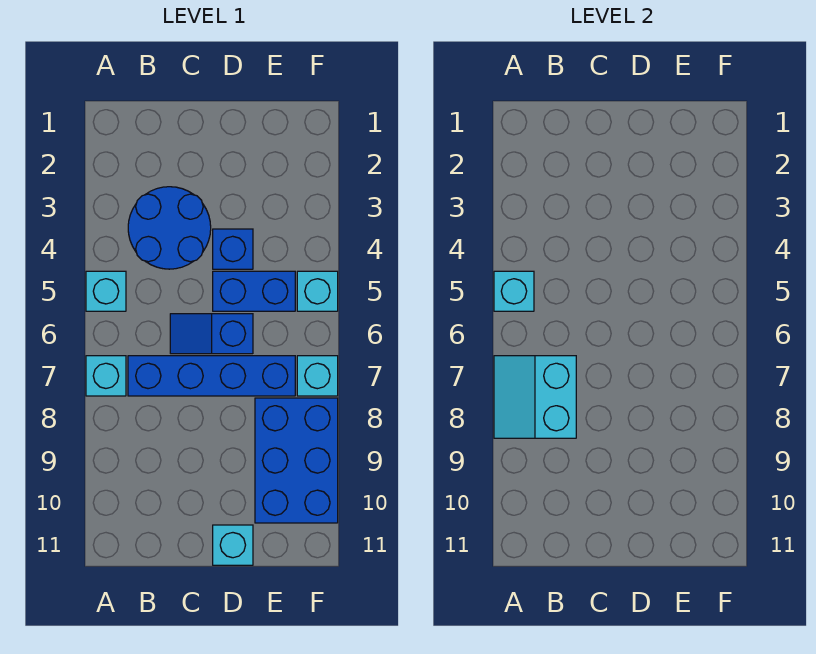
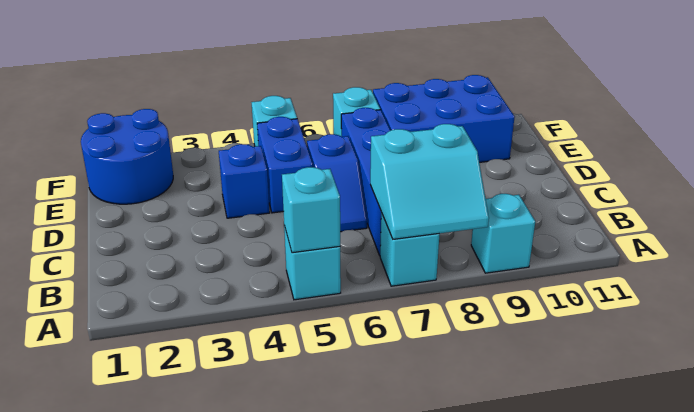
blue round brick B3:C4 level 1 -> blue round brick E1:F2 level 1
cyan brick D11 level 1 -> cyan brick A9 level 1

